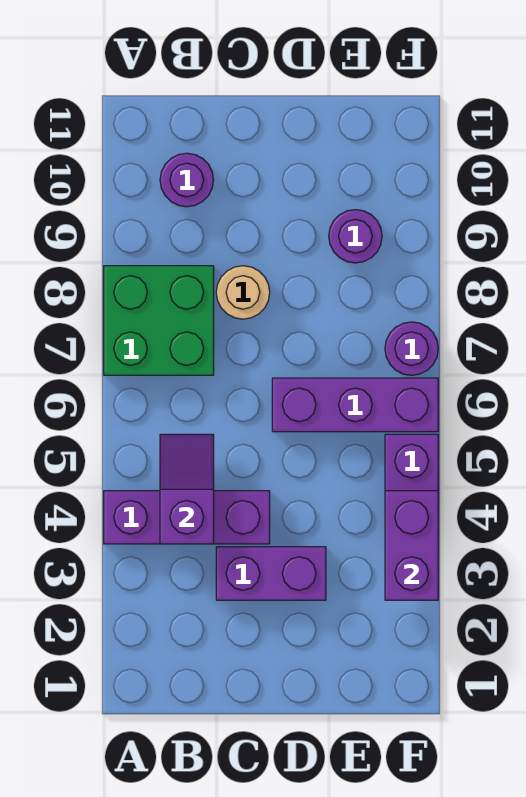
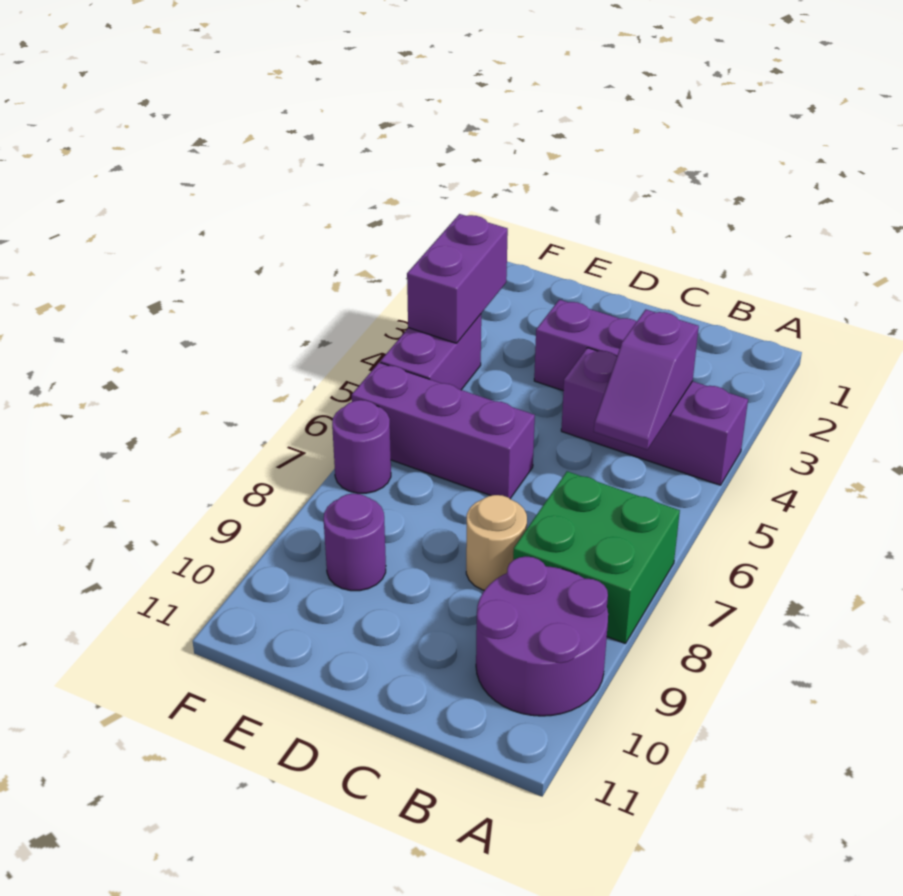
purple round brick B10 level 1 -> purple round brick A9:B10 level 1

